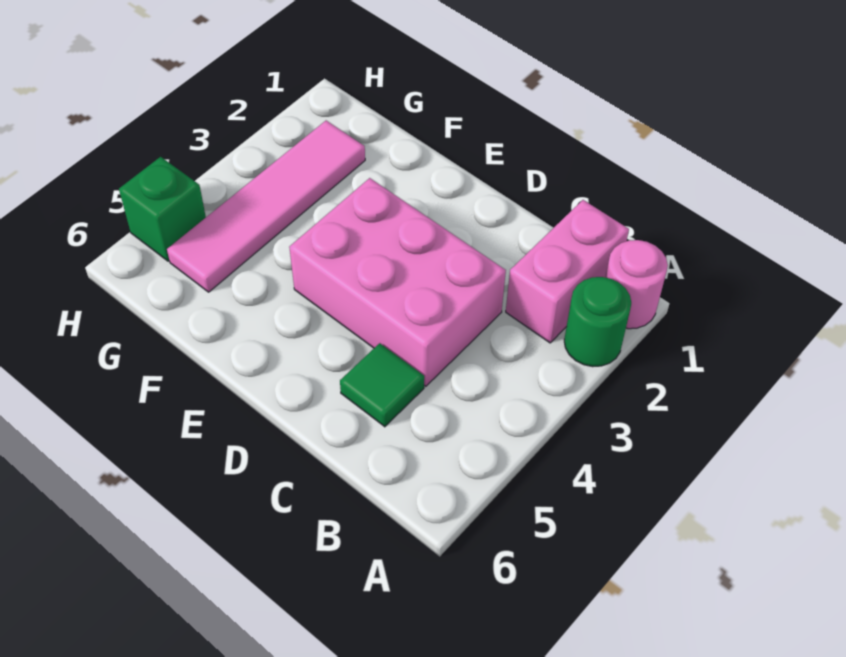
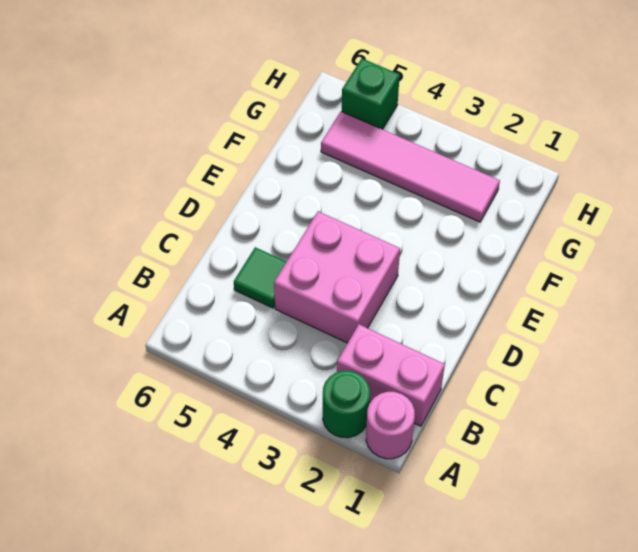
pink brick C3:E4 level 1 -> pink brick C3:D4 level 1

